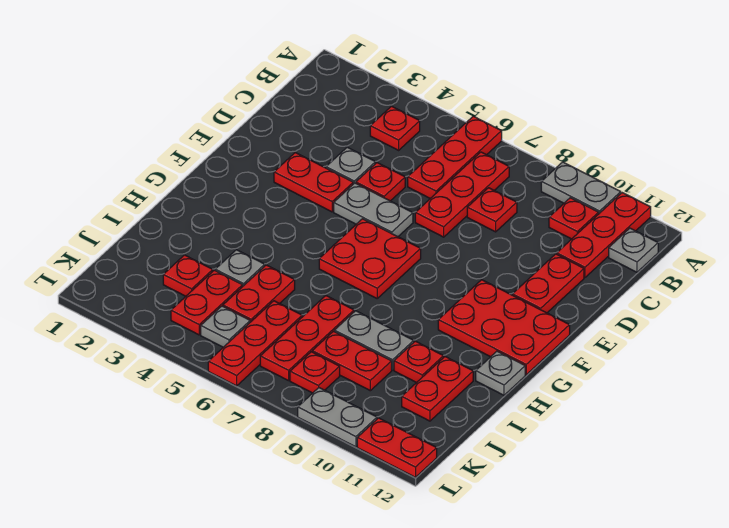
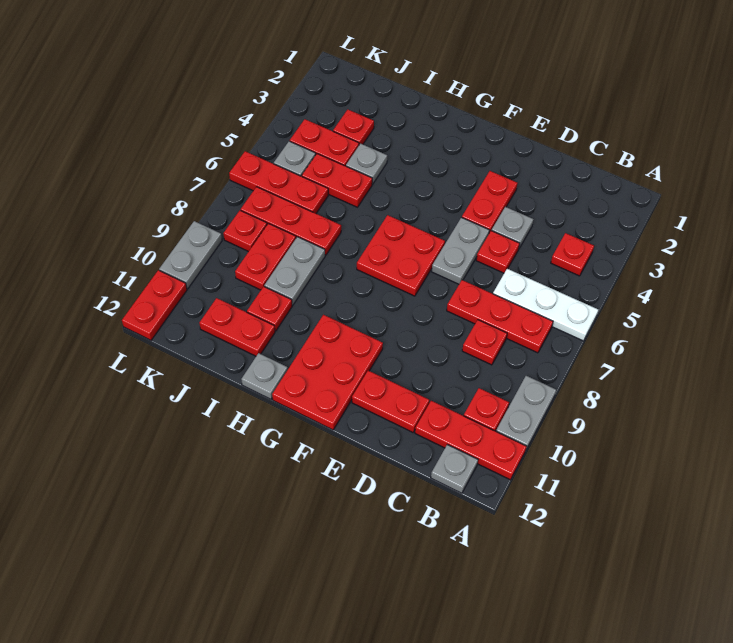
red plate A6:C6 level 1 -> white plate A6:C6 level 1

